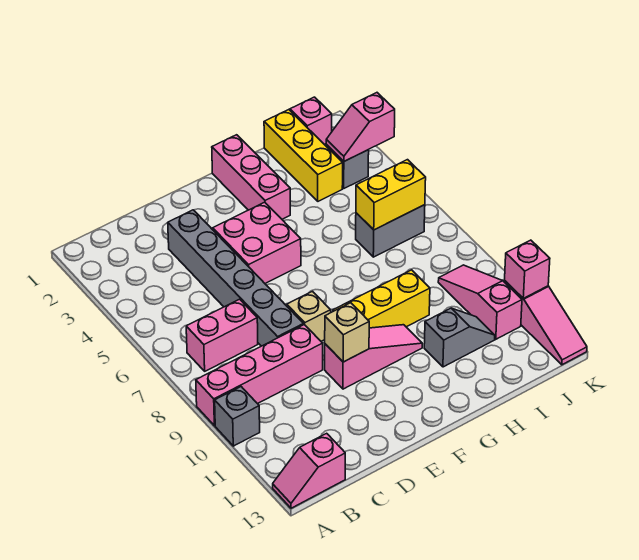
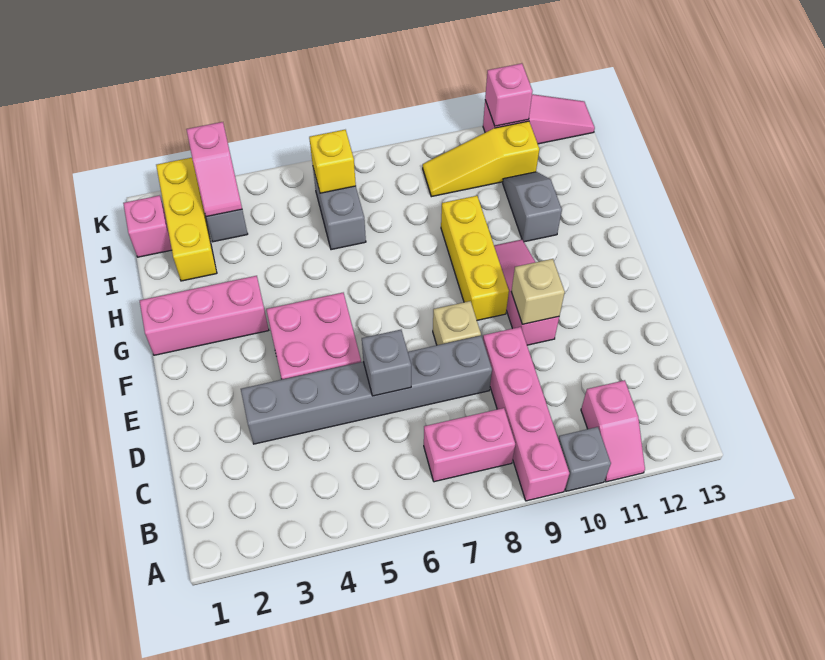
pink slope A13:B13 level 1 top B -> pink slope A11:B11 level 1 top B
pink brick B7:C7 level 1 -> pink brick B7:B8 level 1
none -> grey brick D6 level 2
yellow brick I1:I3 level 1 -> yellow brick I2:K2 level 1
yellow brick I6:J6 level 2 -> yellow brick J6 level 2
pink slope J9:J11 level 1 top 11 -> yellow slope J9:J11 level 1 top 11

